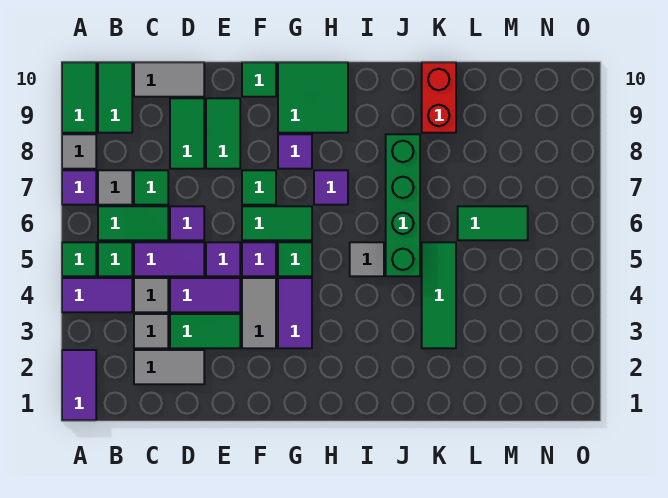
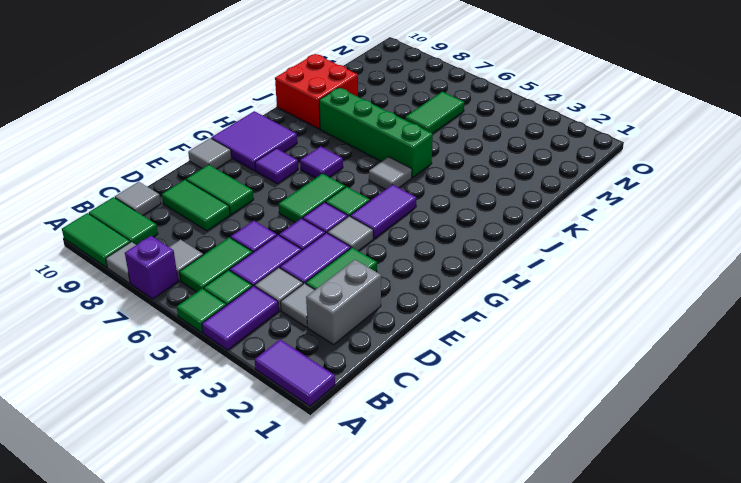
purple tile A7 level 1 -> purple brick A7 level 1
grey tile C2:D2 level 1 -> grey brick C2:D2 level 1
green tile C7 level 1 -> none
grey tile C10:D10 level 1 -> grey tile C10 level 1
grey tile F3:F4 level 1 -> grey tile F4 level 1
green tile F7 level 1 -> none
green tile F10 level 1 -> grey tile F10 level 1
purple tile G3:G4 level 1 -> purple tile G4:H4 level 1
green tile G9:H10 level 1 -> purple tile G9:H10 level 1
green tile K3:K5 level 1 -> none
red brick K9:K10 level 1 -> red brick J9:K10 level 1

